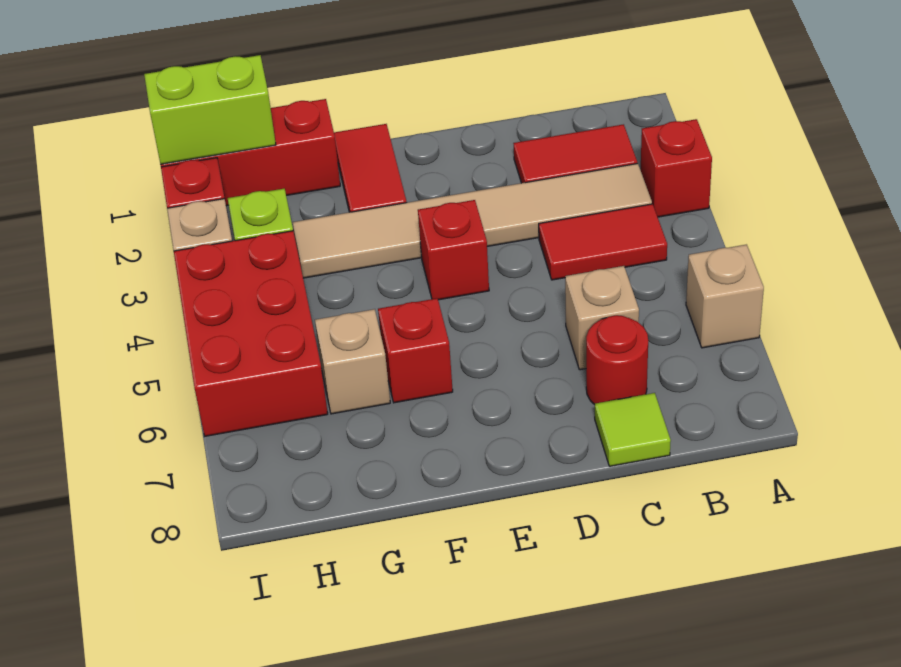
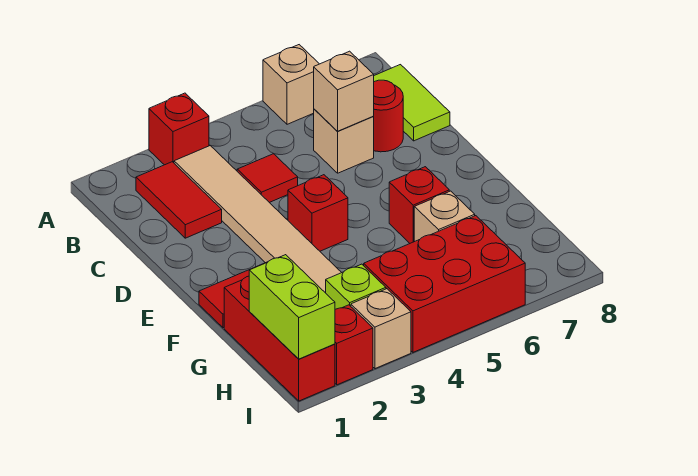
red tile B4:C4 level 1 -> red tile C4 level 1
none -> tan brick C6 level 2
lime tile C8 level 1 -> lime tile B8:C8 level 1

